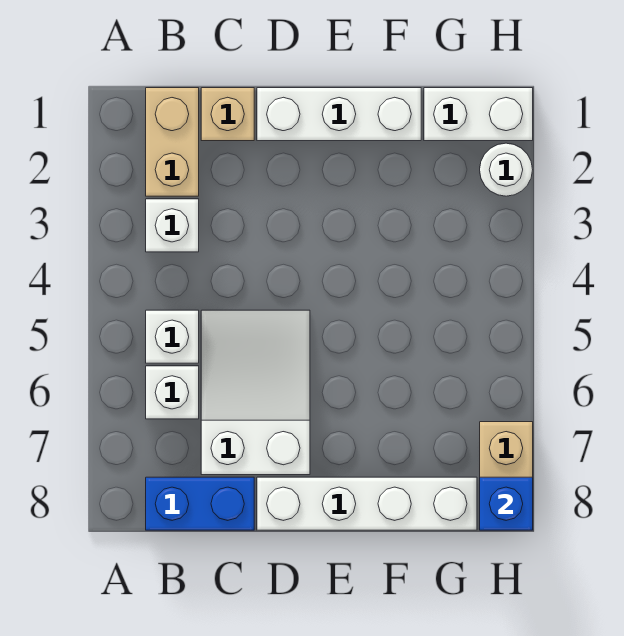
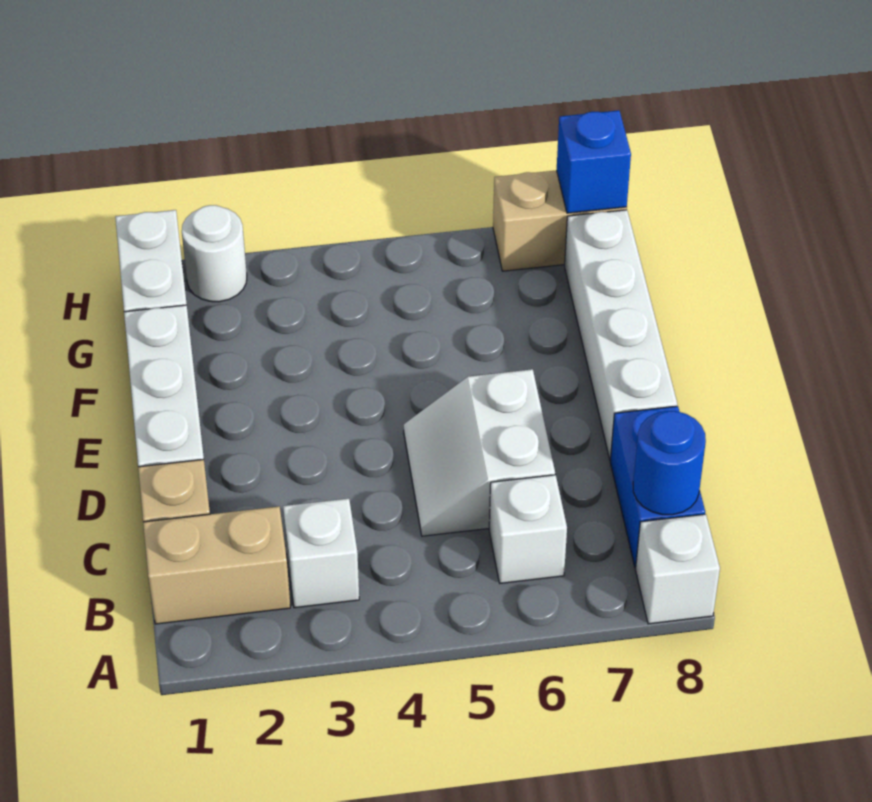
white brick B5 level 1 -> white brick A8 level 1
none -> blue round brick B8 level 2
white slope C5:D7 level 1 top 7 -> white slope C5:D6 level 1 top 6

